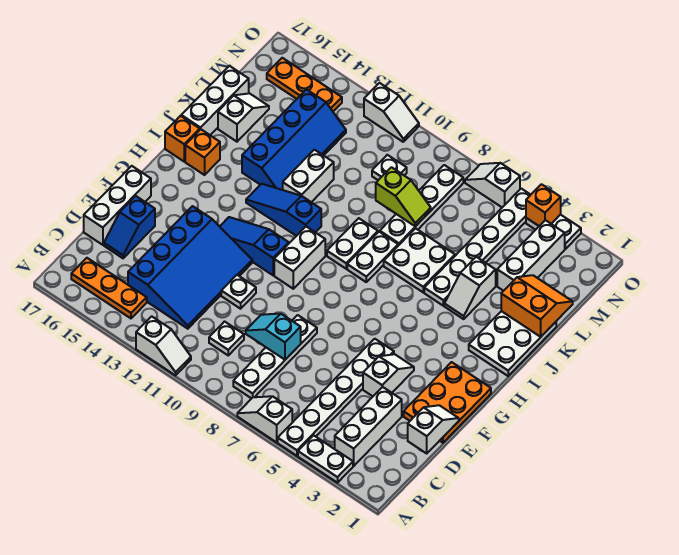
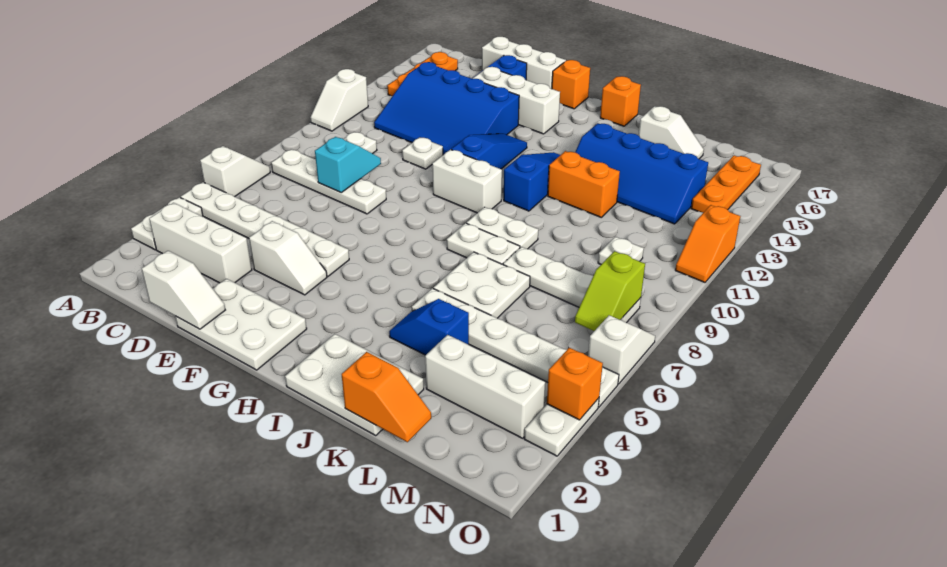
orange plate E1:G2 level 1 -> white plate E1:G2 level 1
orange brick I16 level 1 -> orange brick G17 level 1
white slope J4:K4 level 1 top K -> blue slope J4:K4 level 1 top K
white brick J12:K12 level 1 -> orange brick J12:K12 level 1
white brick J17:L17 level 1 -> white brick E15:G15 level 1
orange slope K1:L2 level 2 top K -> orange slope K1:L1 level 2 top K
lime slope L8:L9 level 2 top 9 -> lime slope N7:N8 level 2 top 8
white slope O11:O12 level 1 top 12 -> orange slope O11:O12 level 1 top 12

